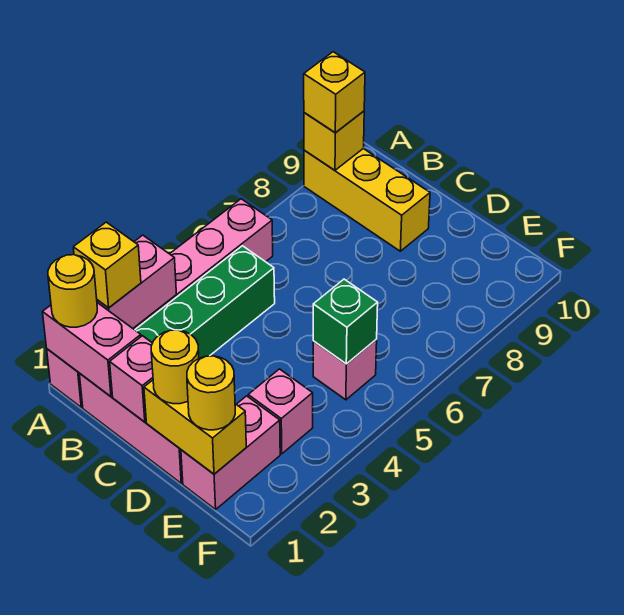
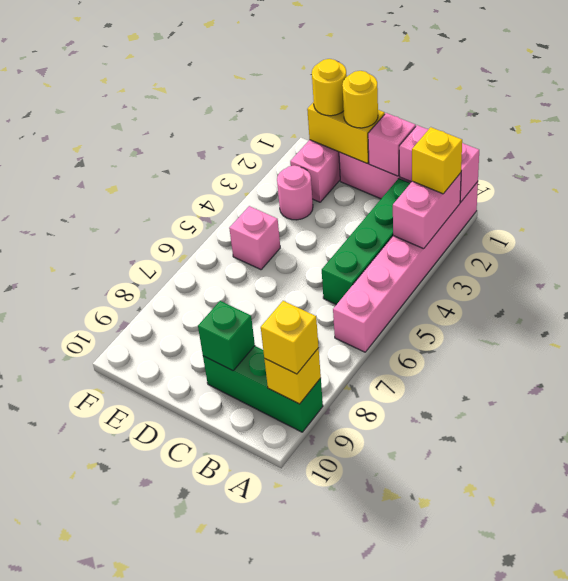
yellow round brick A1 level 3 -> none
yellow brick A9:C9 level 1 -> green brick A9:C9 level 1
pink brick E3 level 1 -> pink round brick E3 level 1
green brick E5 level 2 -> green brick C9 level 2

